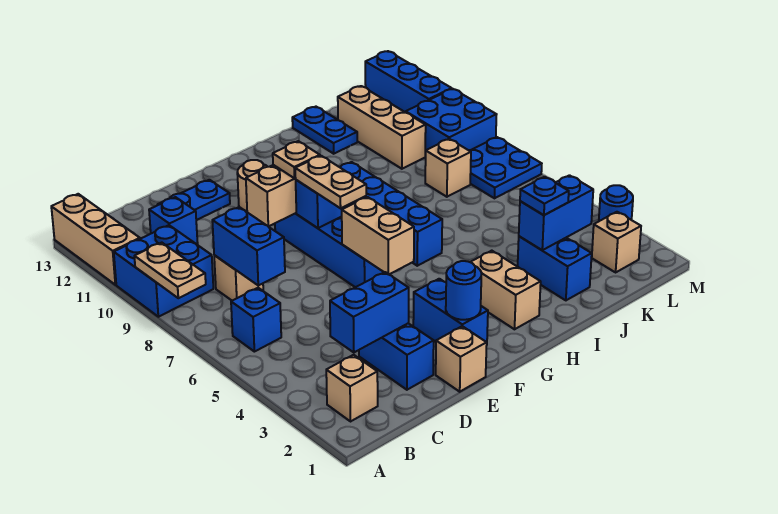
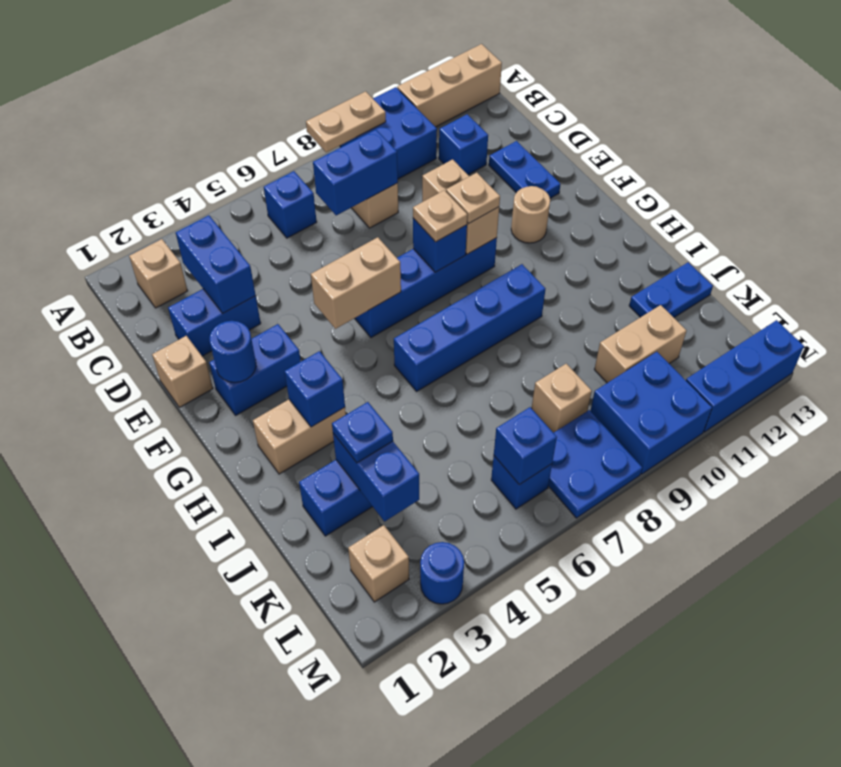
tan plate F7:F8 level 3 -> tan plate F8 level 3
none -> blue brick H3 level 2
tan brick K10:K12 level 1 -> tan brick K10:K11 level 1
none -> blue brick L6 level 1
none -> blue brick L6 level 2

